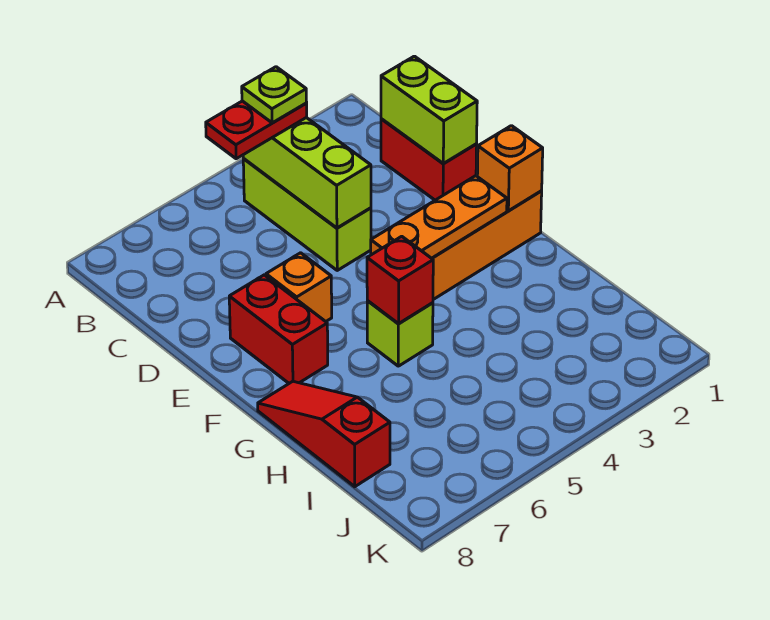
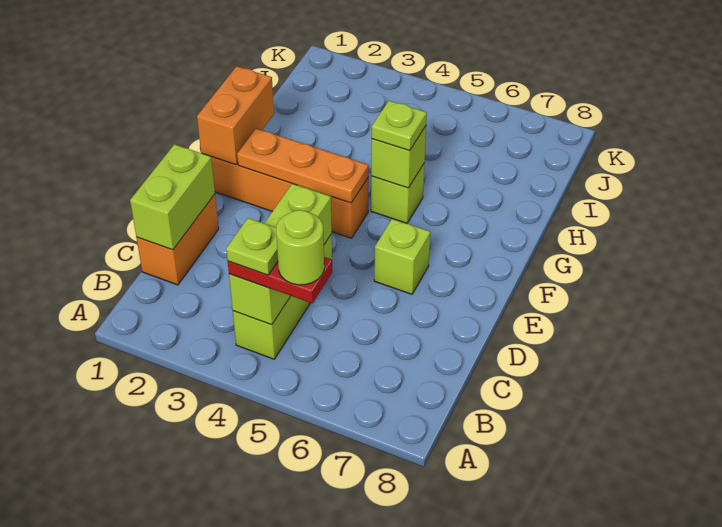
none -> lime round brick B5 level 4
red brick C1:D1 level 1 -> orange brick C1:D1 level 1
orange brick E6 level 1 -> lime brick E6 level 1
red brick E7:F7 level 1 -> none
orange brick F1 level 2 -> orange brick F1:G1 level 2
red brick G5 level 2 -> lime brick G5 level 2
none -> lime plate G5 level 3
red slope G8:I8 level 1 top I -> none

